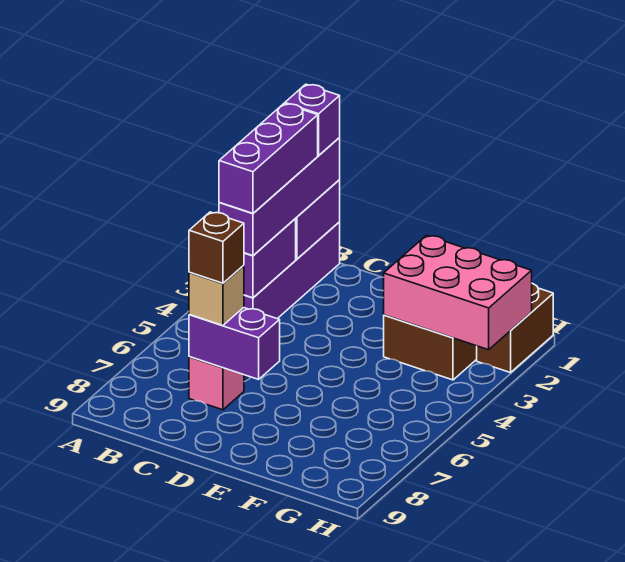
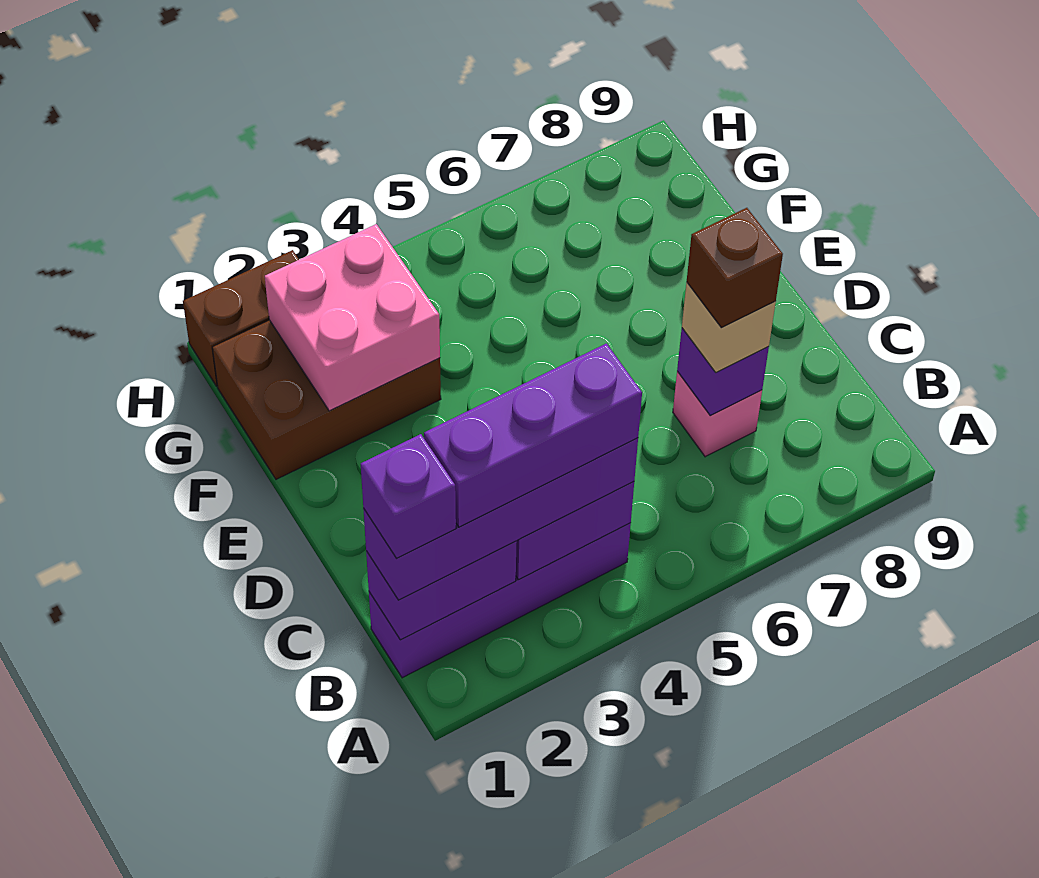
purple brick C7:D7 level 2 -> purple brick C7 level 2
pink brick F2:H3 level 2 -> pink brick F2:G3 level 2

